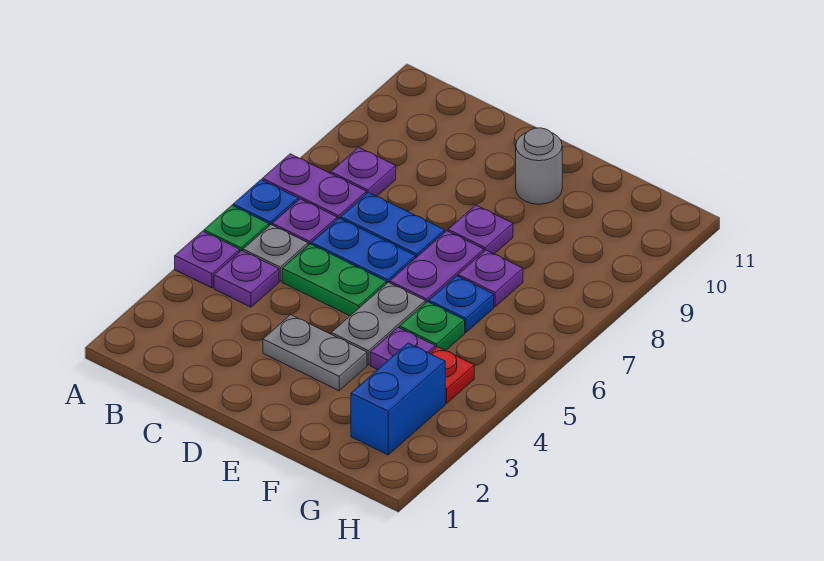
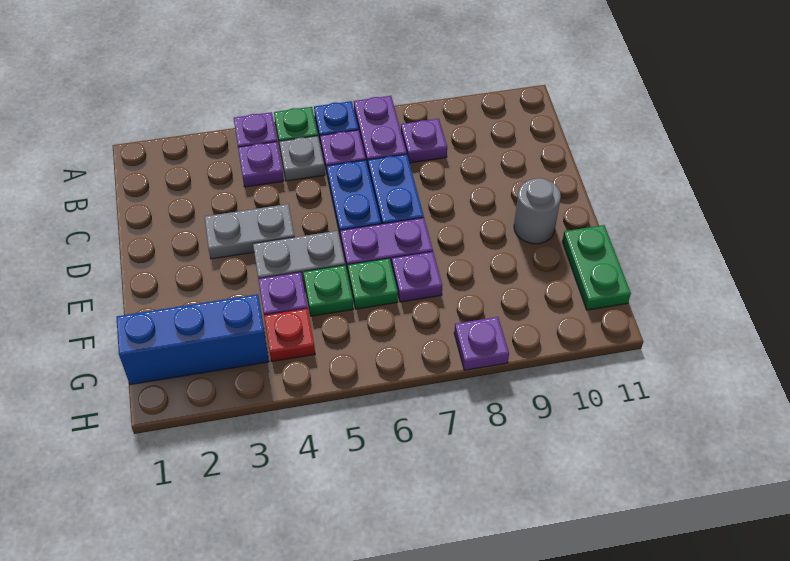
green plate C5:D5 level 1 -> green plate F11:G11 level 1
grey plate D3:E3 level 1 -> grey plate D3:D4 level 1
purple plate E8 level 1 -> purple plate H8 level 1
blue plate F6 level 1 -> green plate F6 level 1
blue brick G2:G3 level 1 -> blue brick G1:G3 level 1

